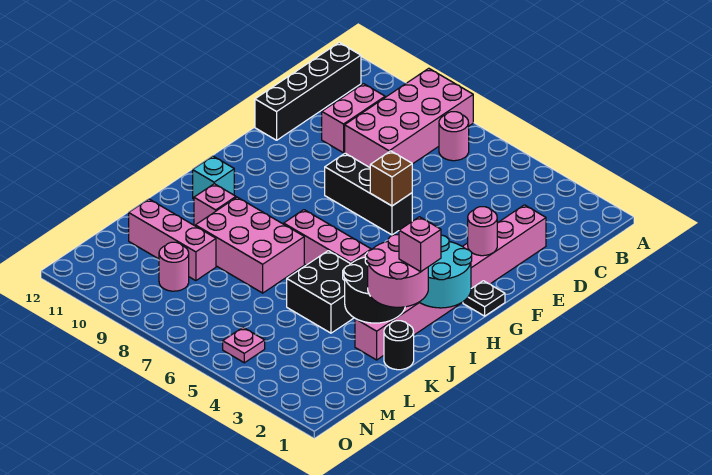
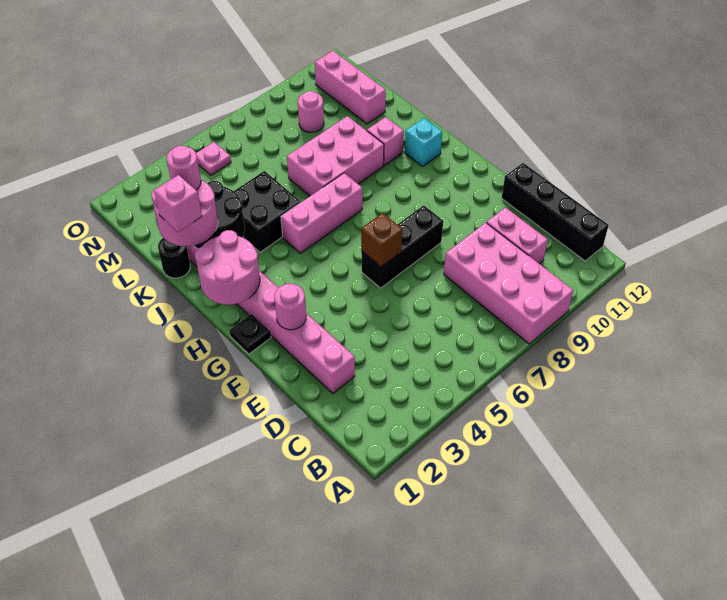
pink round brick B7 level 1 -> pink round brick K2 level 4
cyan round brick H1:I2 level 2 -> pink round brick H1:I2 level 2
pink brick L9:L11 level 1 -> pink brick L11:N11 level 1

